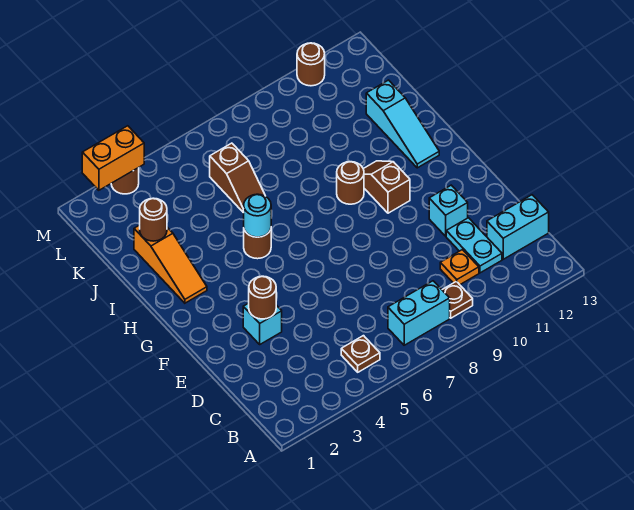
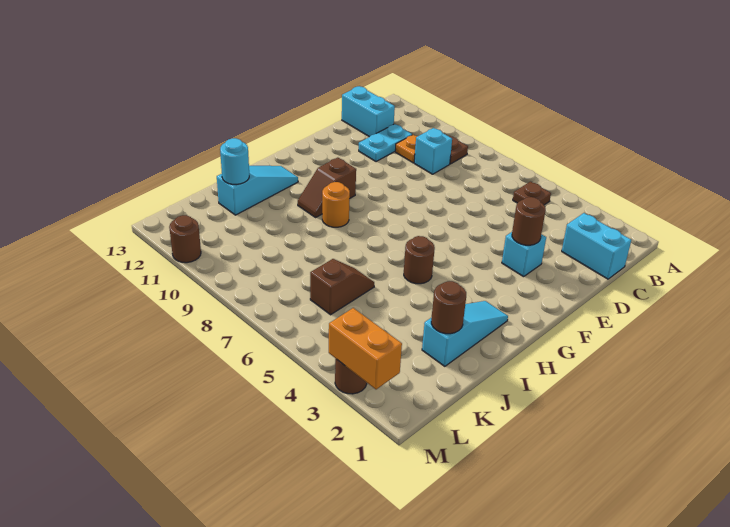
cyan brick B7:B8 level 1 -> cyan brick C1:C2 level 1
cyan brick E11 level 1 -> cyan brick C9 level 1
orange slope H2:J2 level 1 top J -> cyan slope H2:J2 level 1 top J
cyan round brick H5 level 2 -> cyan round brick J12 level 2
brown round brick H9 level 1 -> orange round brick H9 level 1

